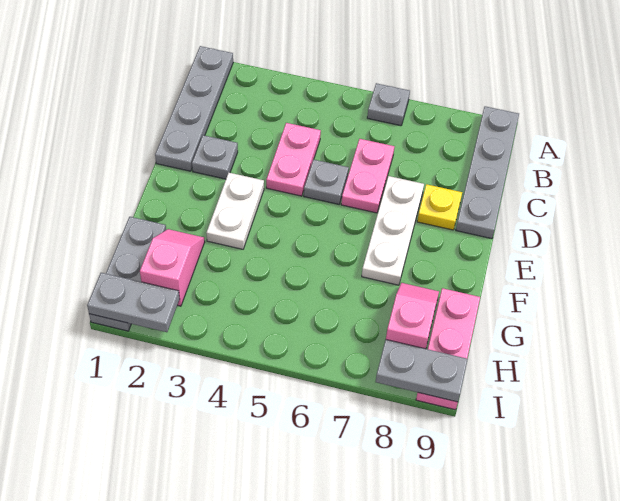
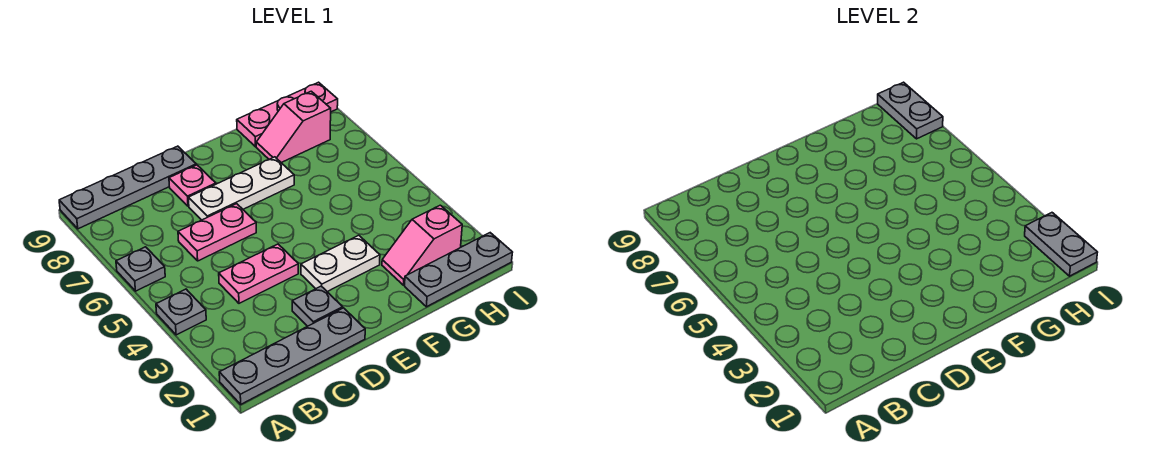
grey plate D5 level 1 -> grey plate A4 level 1
yellow plate D8 level 1 -> pink plate D8 level 1

